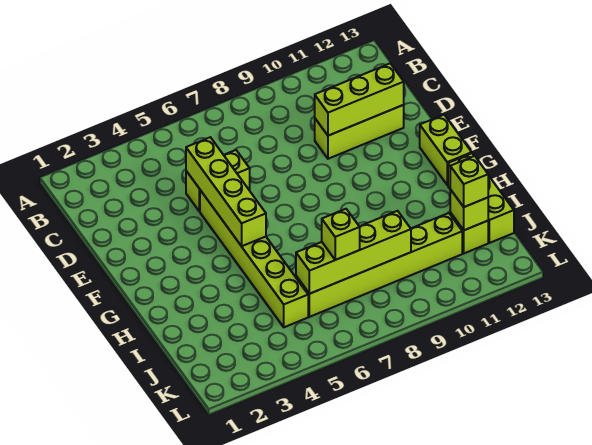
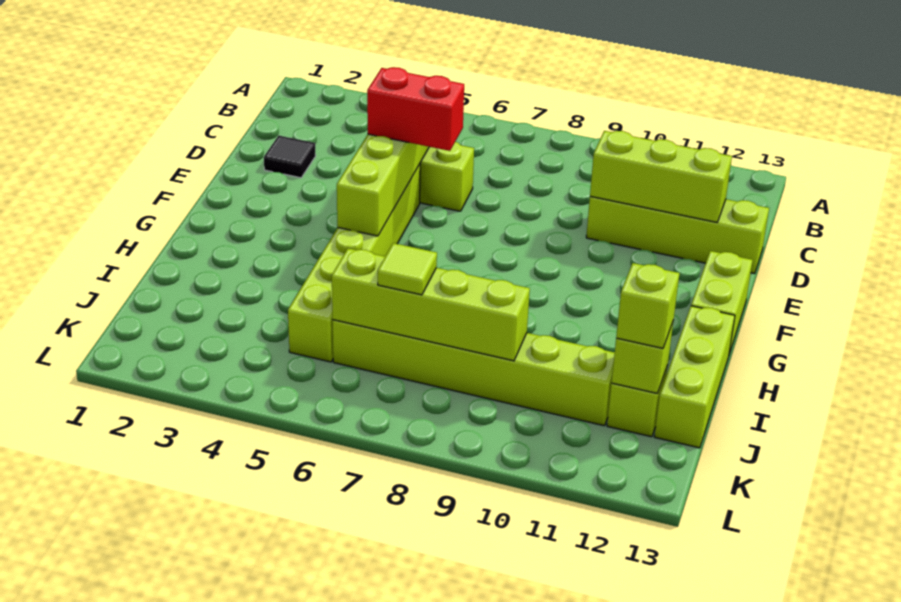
none -> black tile D2 level 1
lime brick D10:D12 level 1 -> lime brick D10:D13 level 1
none -> red brick E5:E6 level 3
lime brick J7 level 3 -> lime tile J7 level 3

